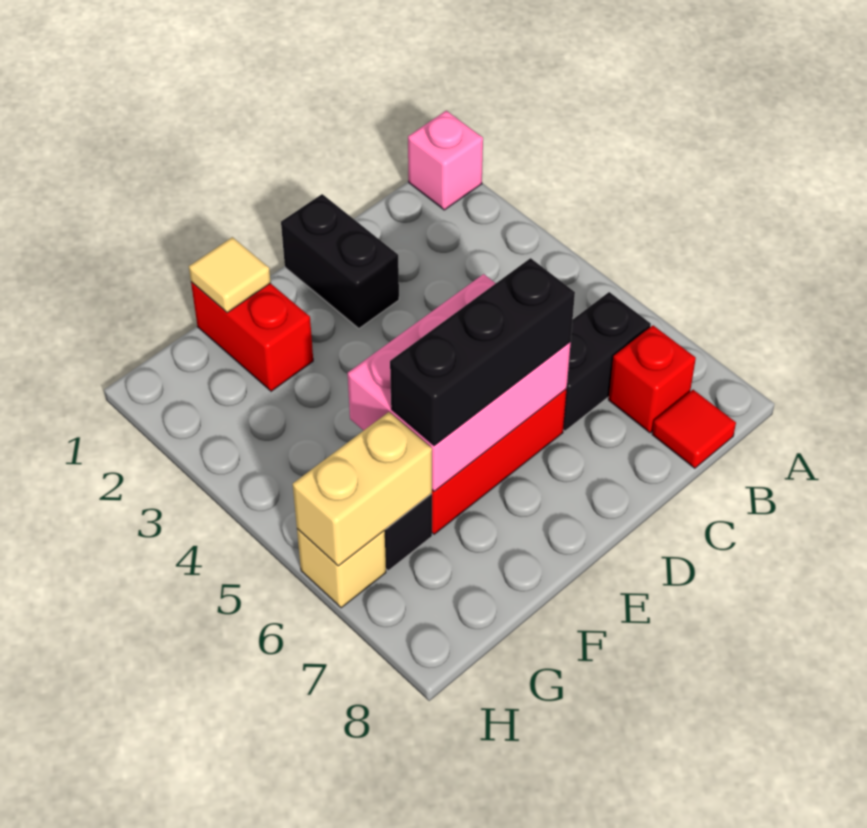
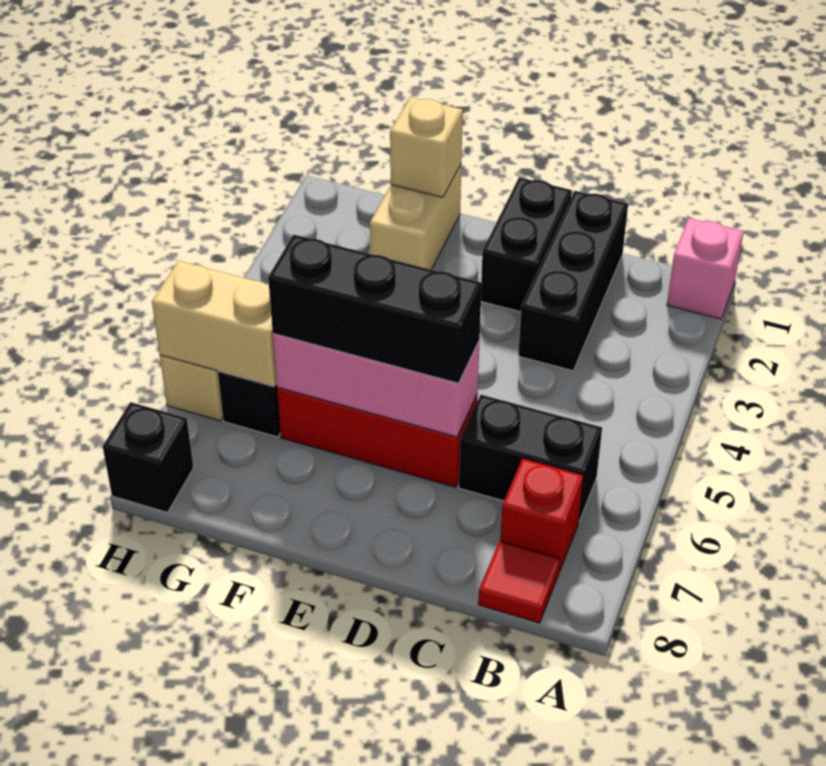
none -> black brick C1:C3 level 1
pink brick D5:F6 level 2 -> pink brick D6:F6 level 2
red brick F1:F2 level 1 -> tan brick F1:F2 level 1
tan tile F1 level 2 -> tan brick F1 level 2
none -> black brick H8 level 1

